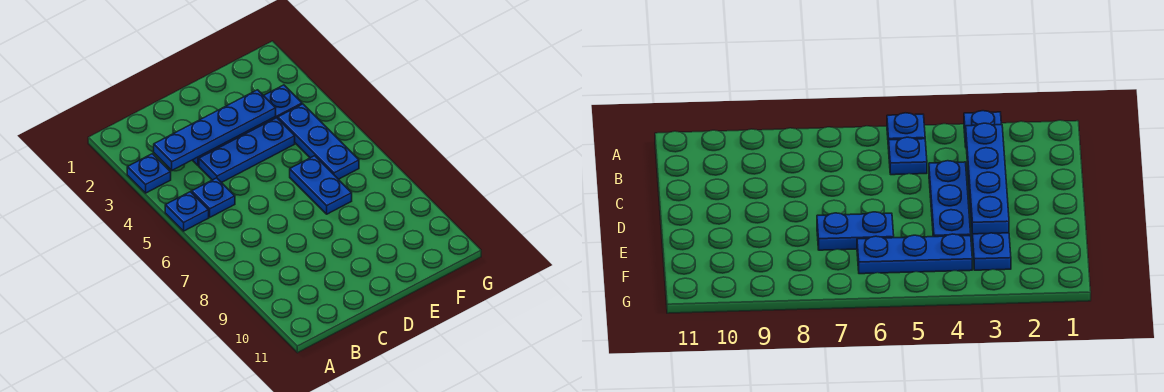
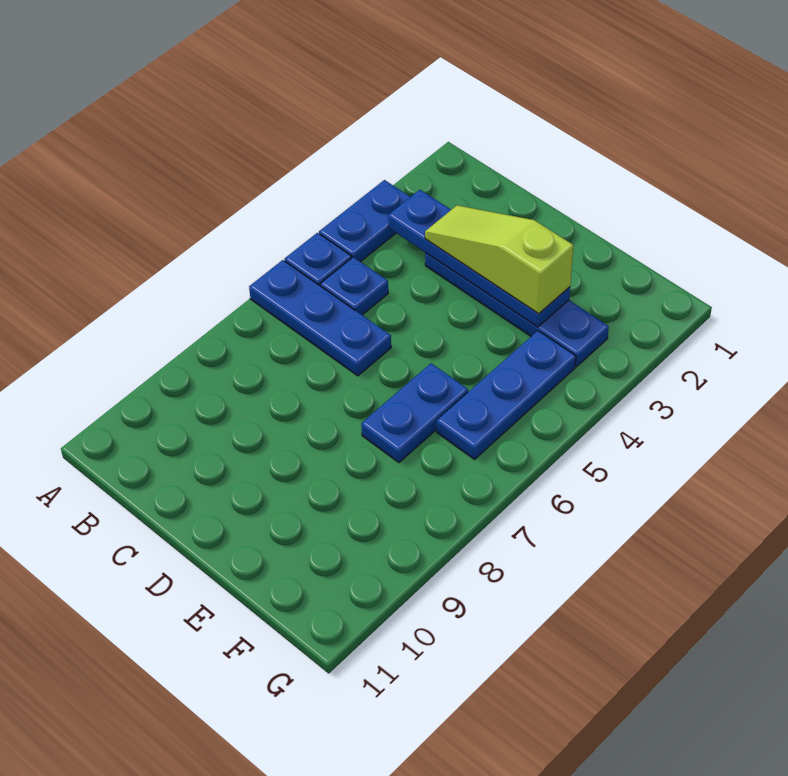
blue plate A3 level 1 -> blue plate A3:A4 level 1
none -> lime slope C3:E3 level 3 top E
blue plate C4:E4 level 1 -> blue plate A6:C6 level 1

